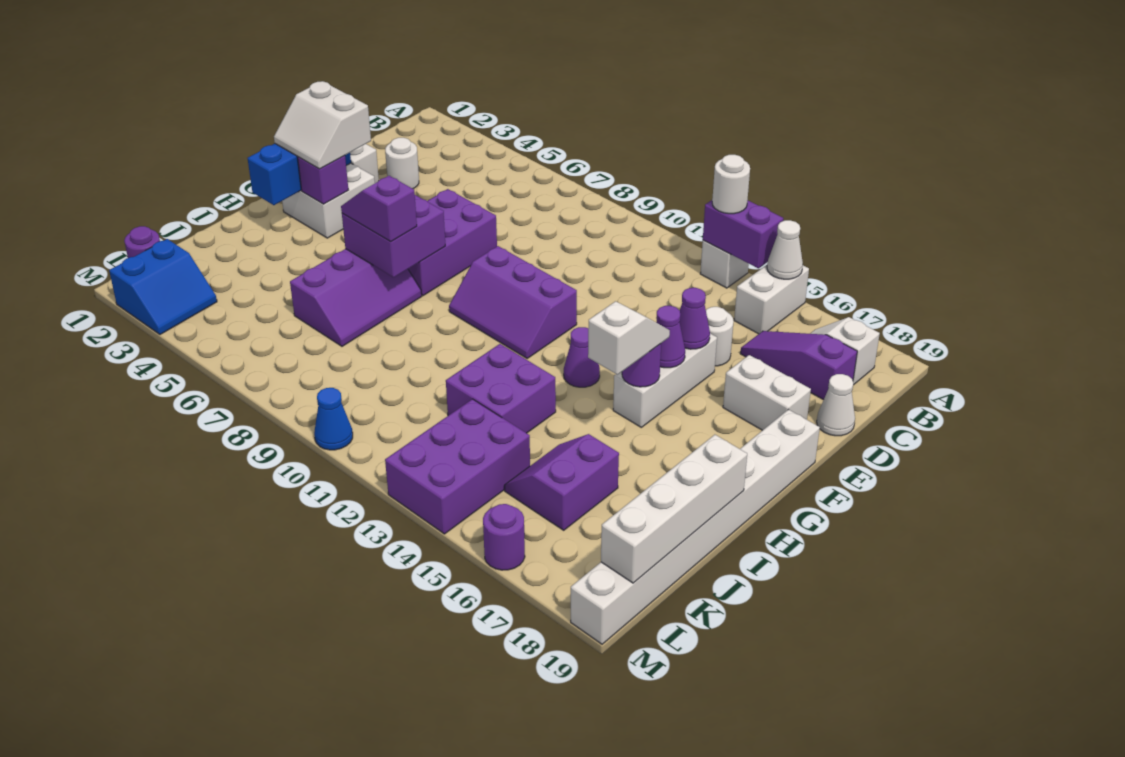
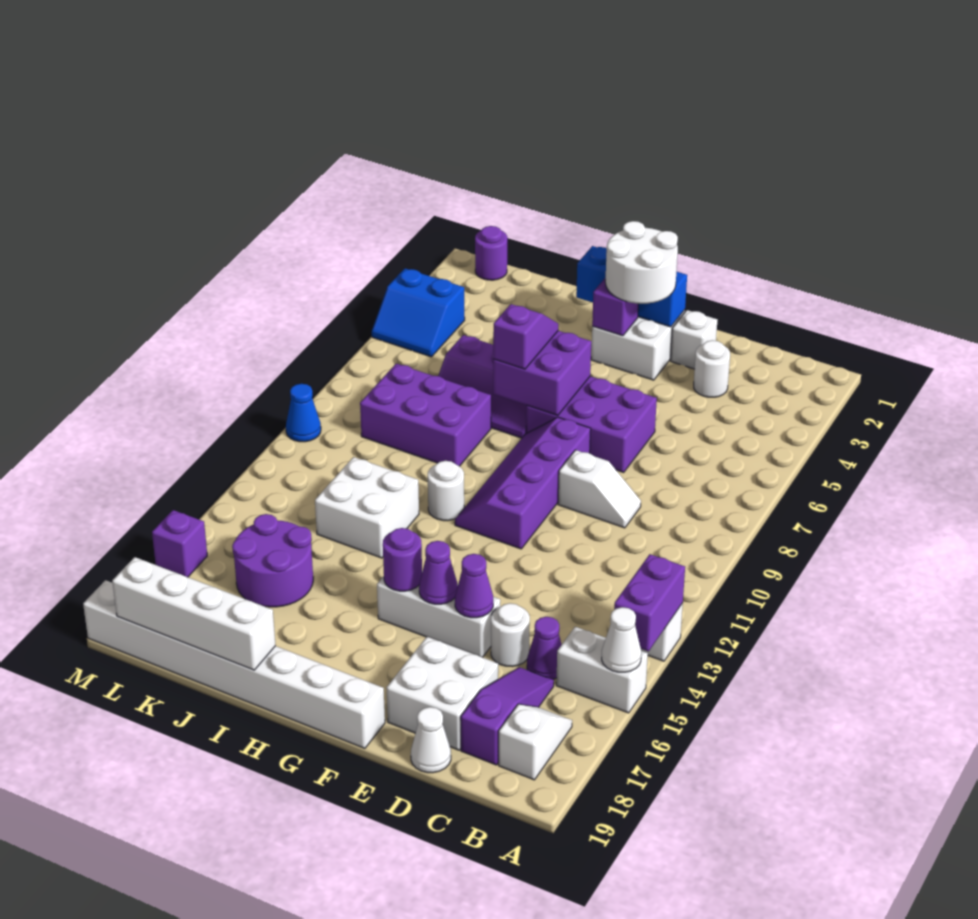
white round brick A13 level 3 -> white round brick H11 level 1
white brick E17:E18 level 1 -> white brick D17:E18 level 1
white slope F2:G3 level 3 top F -> white round brick F2:G3 level 3
purple slope F9:G11 level 1 top F -> purple slope F8:G11 level 1 top F
purple cone G13 level 1 -> purple cone C15 level 1
white slope G15:H15 level 3 top H -> white slope D9:E9 level 1 top E
purple brick I12:J13 level 1 -> white brick I12:J13 level 1
purple slope J15:K16 level 1 top 16 -> purple round brick J15:K16 level 1
purple brick K13:M14 level 1 -> purple brick I8:K9 level 1
blue slope L2:M3 level 1 top 2 -> blue slope L4:M5 level 1 top 4
purple round brick M16 level 1 -> purple brick M16 level 1

